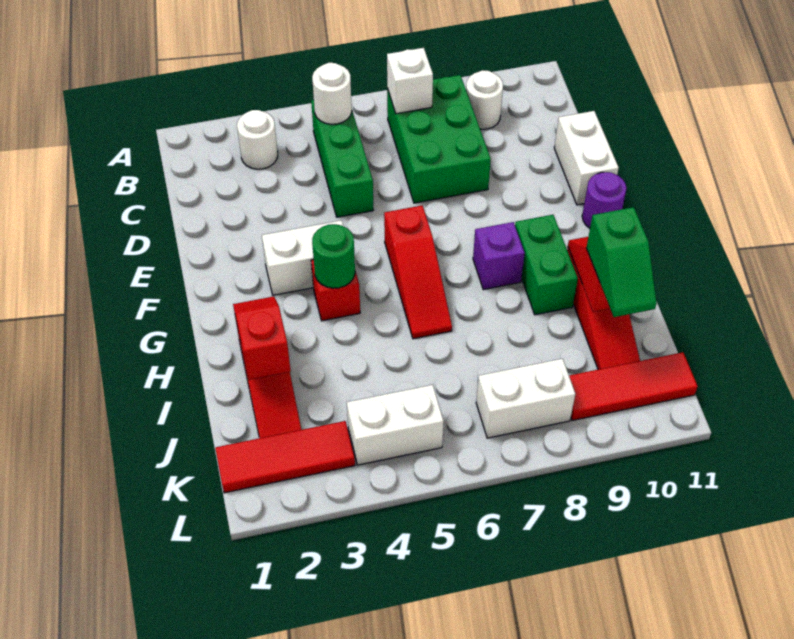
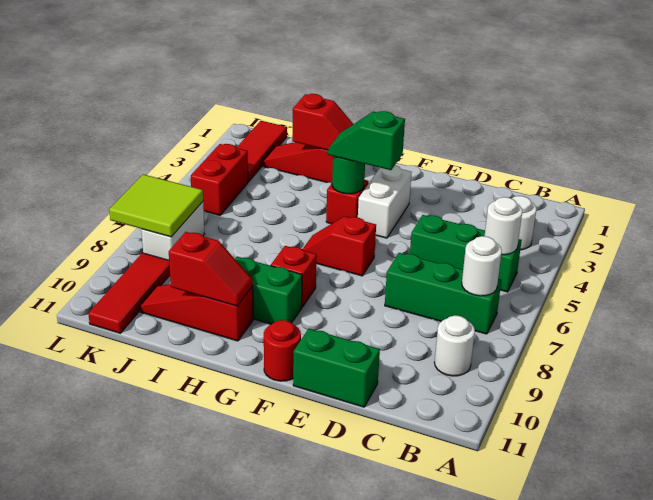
green brick B7:D8 level 1 -> green brick B7:D7 level 1
white brick B7 level 2 -> white round brick B7 level 2
white brick D11:E11 level 1 -> green brick D11:E11 level 1
red slope F6:H6 level 1 top F -> red slope F6:G6 level 1 top F
purple round brick F11 level 1 -> red round brick F11 level 1
purple brick G8 level 1 -> red brick G8 level 1
green slope I10:J10 level 3 top I -> green slope F4:G4 level 3 top F
white brick K4:K5 level 1 -> red brick K4:K5 level 1
none -> lime tile K7:L8 level 2

